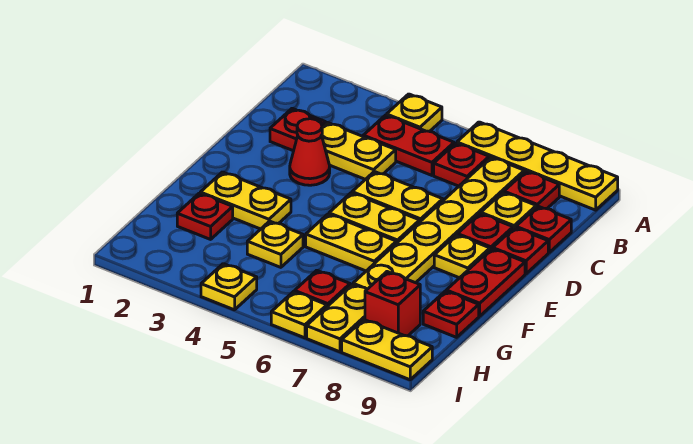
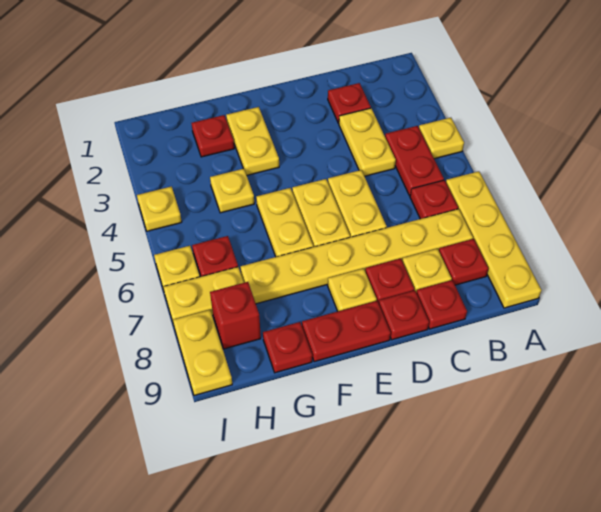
red cone D3 level 1 -> none

